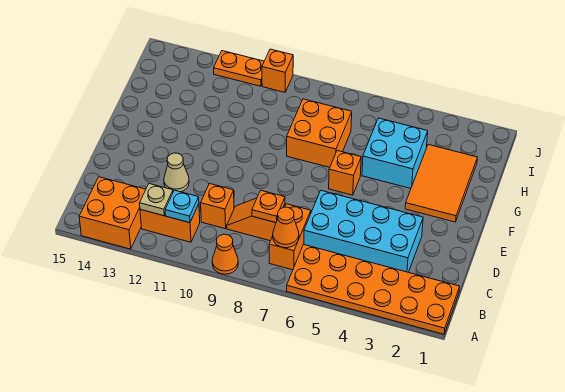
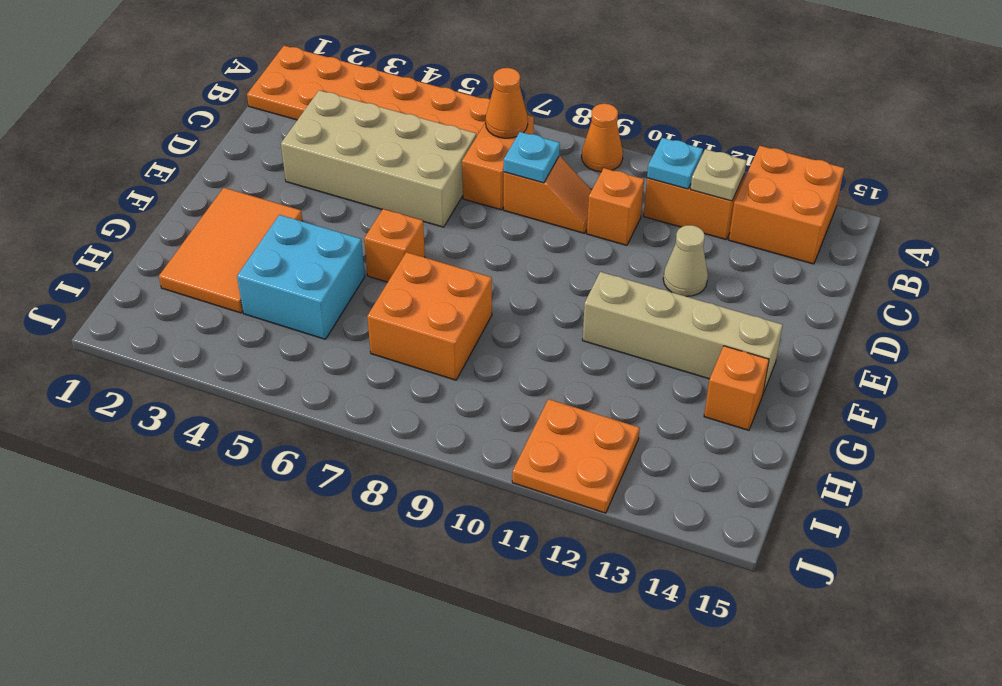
cyan brick C3:D6 level 1 -> tan brick C3:D6 level 1
orange plate C8 level 2 -> cyan plate C8 level 2
none -> tan brick F11:F14 level 1
orange brick J10 level 1 -> orange brick G14 level 1
orange plate J11:J12 level 1 -> orange plate I11:J12 level 1

